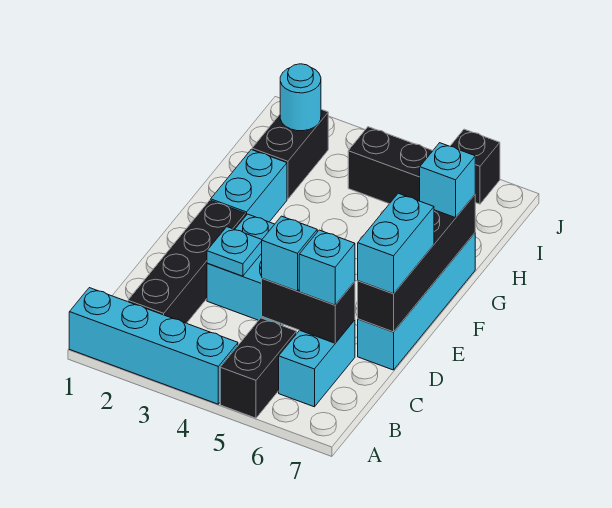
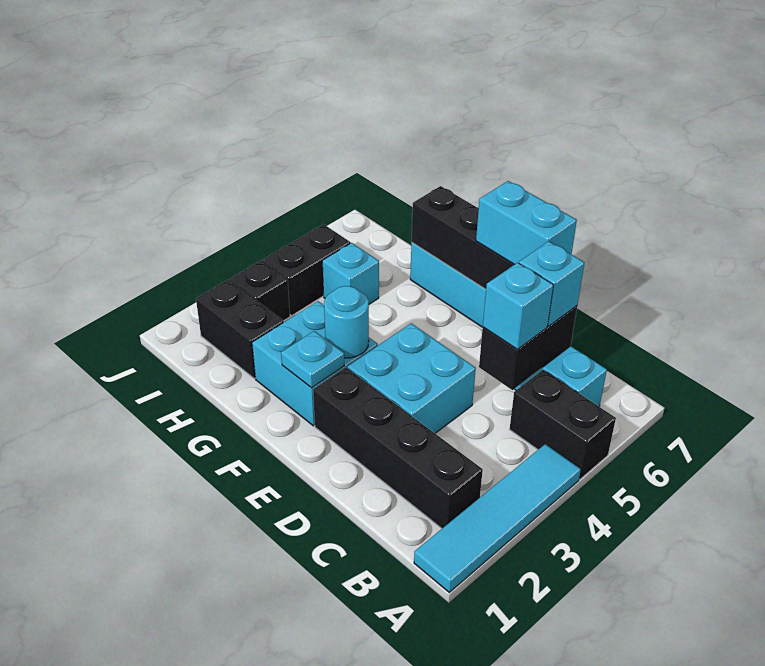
cyan brick A1:A4 level 1 -> cyan tile A1:A4 level 1
cyan plate D3 level 2 -> cyan plate F2 level 2
cyan brick F2:G2 level 1 -> cyan brick F2:G3 level 1
cyan brick G7 level 3 -> cyan brick H5 level 1
cyan round brick I2 level 2 -> cyan round brick F3 level 2
black brick J6 level 1 -> black brick I3 level 1

